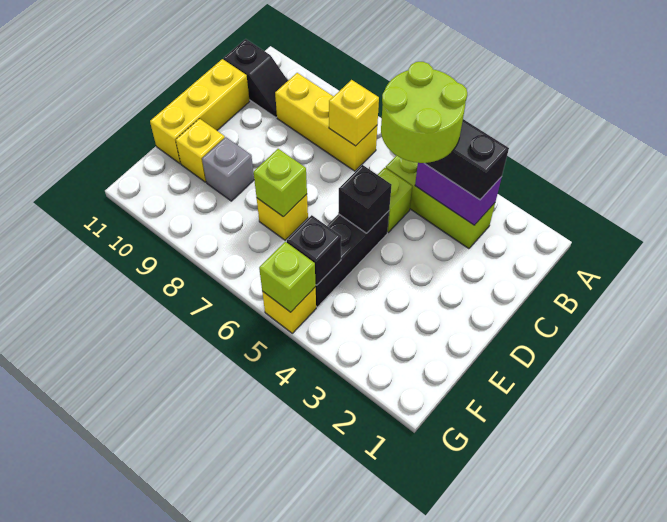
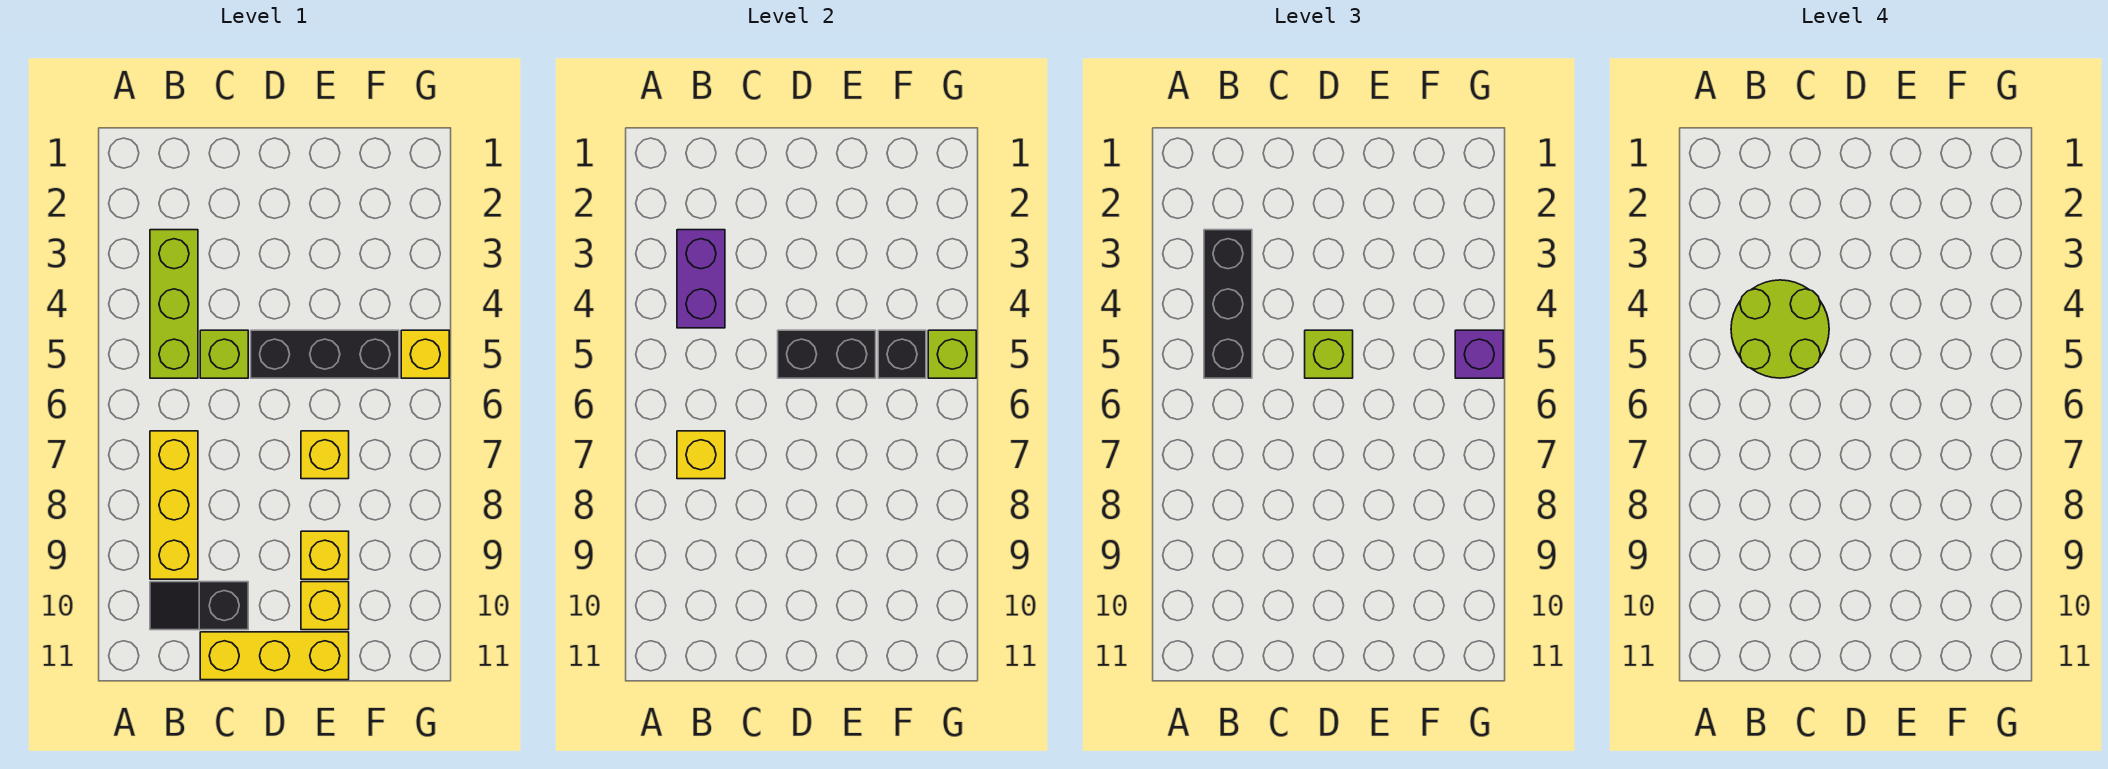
black slope B10:B11 level 1 top 11 -> black slope B10:C10 level 1 top C
black brick D5 level 2 -> black brick D5:E5 level 2
lime brick E7 level 2 -> lime brick D5 level 3
grey brick E9 level 1 -> yellow brick E9 level 1
none -> purple brick G5 level 3

